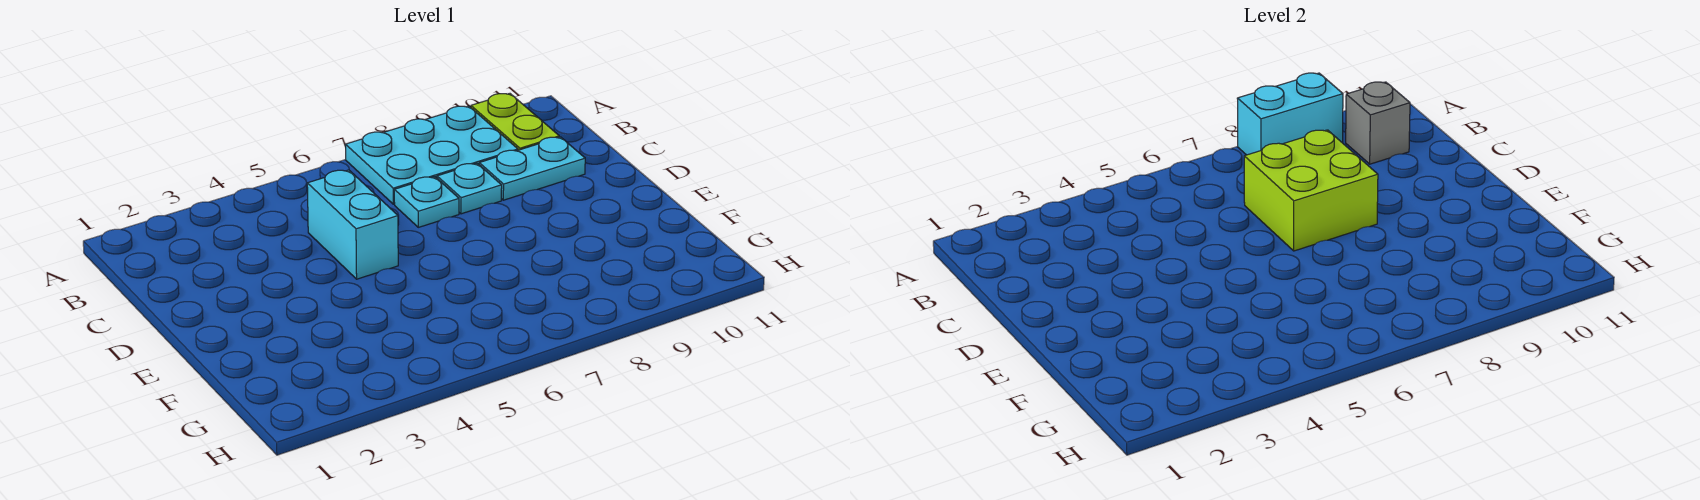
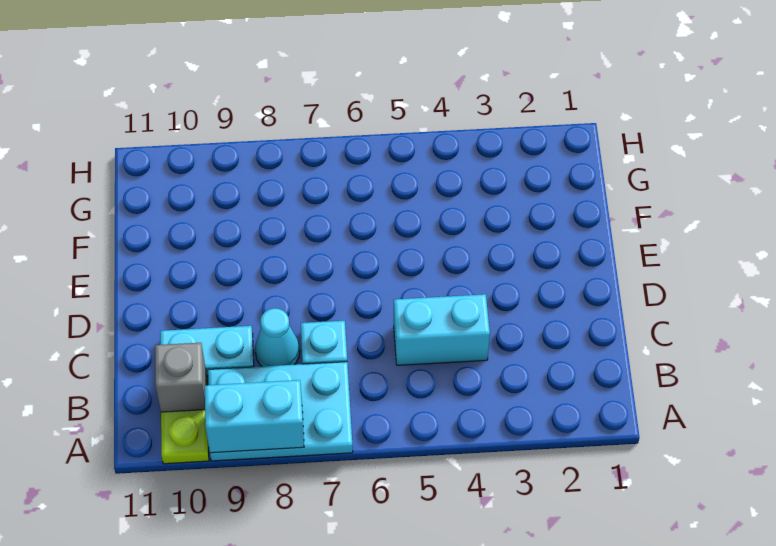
cyan brick C5:D5 level 1 -> cyan brick C4:C5 level 1
lime brick C7:D8 level 2 -> none
cyan plate C8 level 1 -> cyan cone C8 level 1

